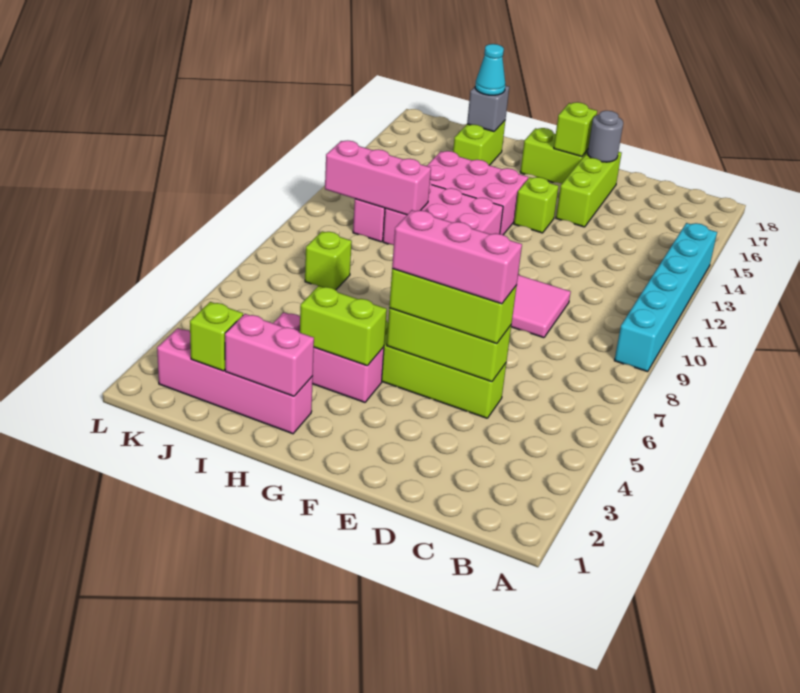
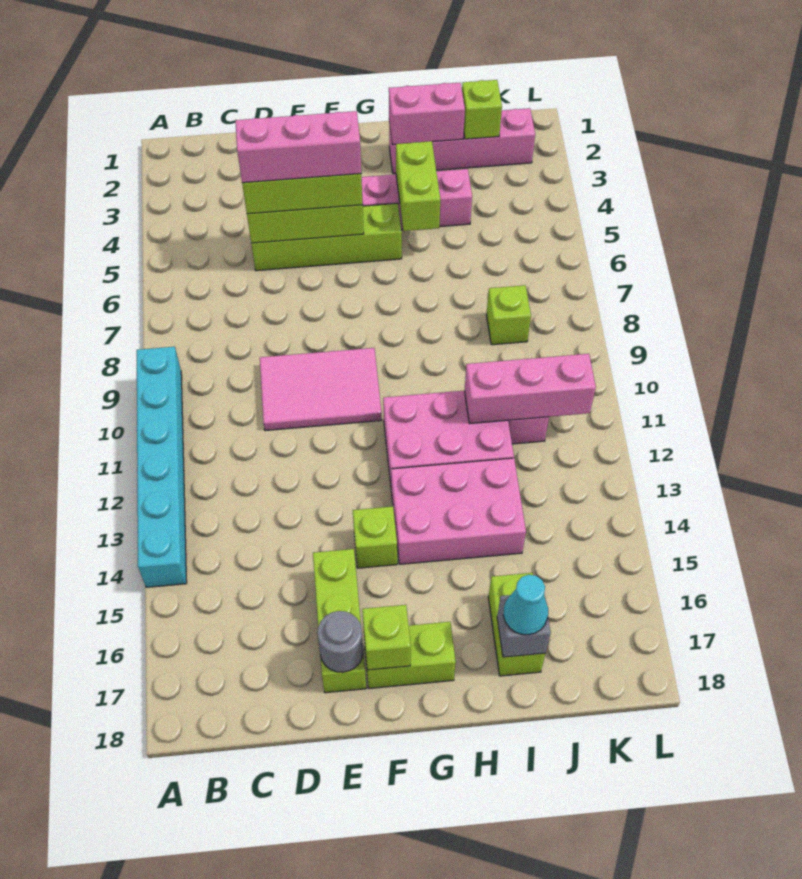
lime brick G4:H4 level 2 -> lime brick H4:H5 level 2

